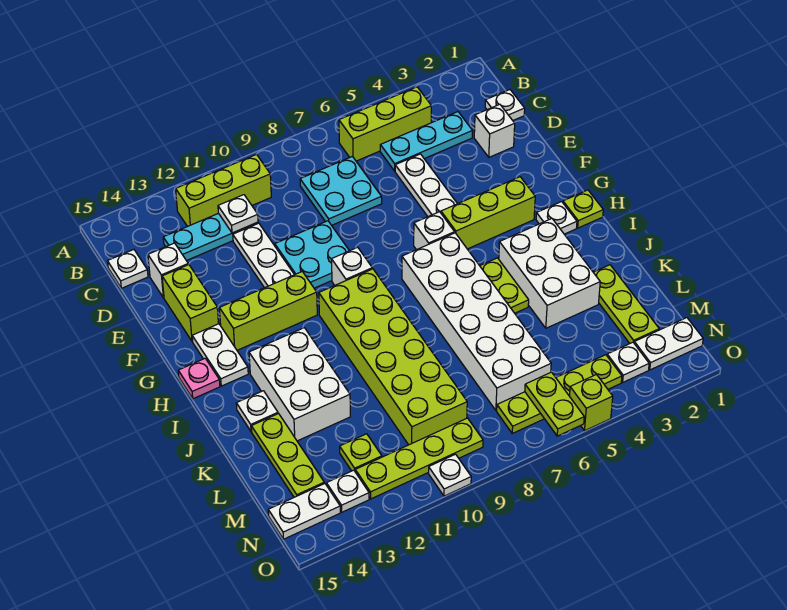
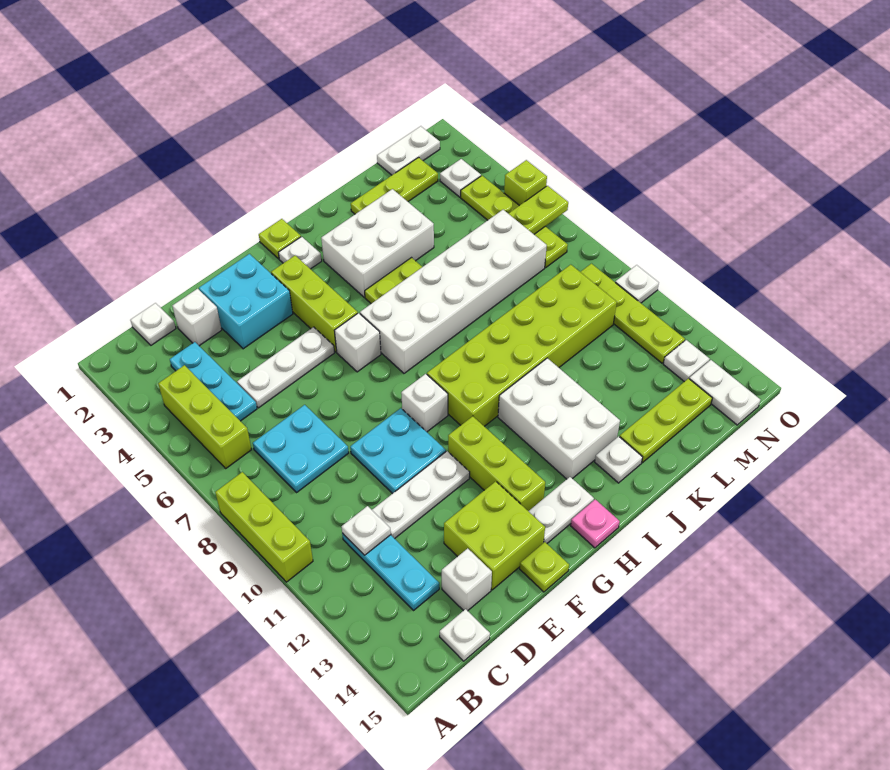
lime brick B10:B12 level 1 -> lime brick A8:A10 level 1
none -> cyan brick E2:F3 level 1
lime brick E14:F14 level 1 -> lime brick E13:F14 level 1
white brick I12:K13 level 1 -> white brick I11:J13 level 1
lime plate M12 level 1 -> lime plate F15 level 1
white plate N1:N2 level 1 -> white plate M1:N1 level 1

